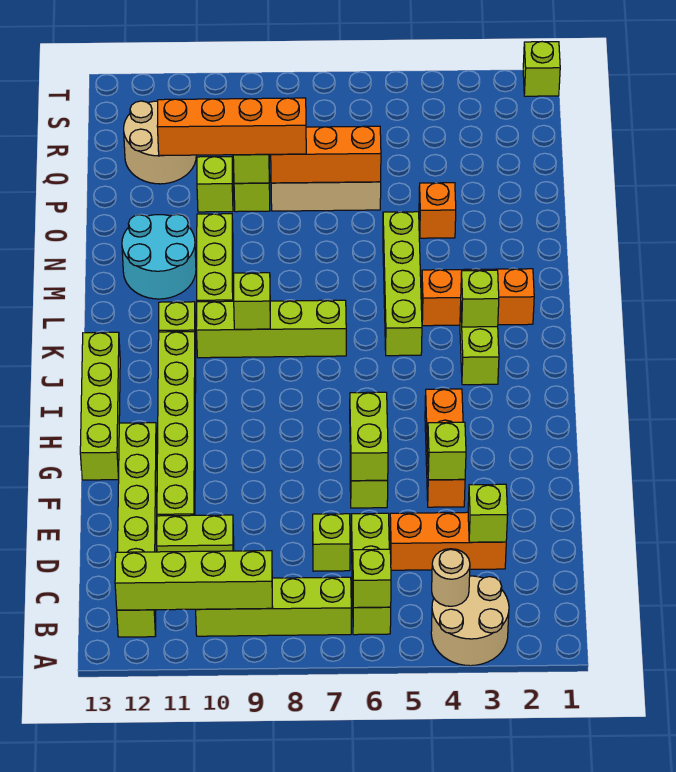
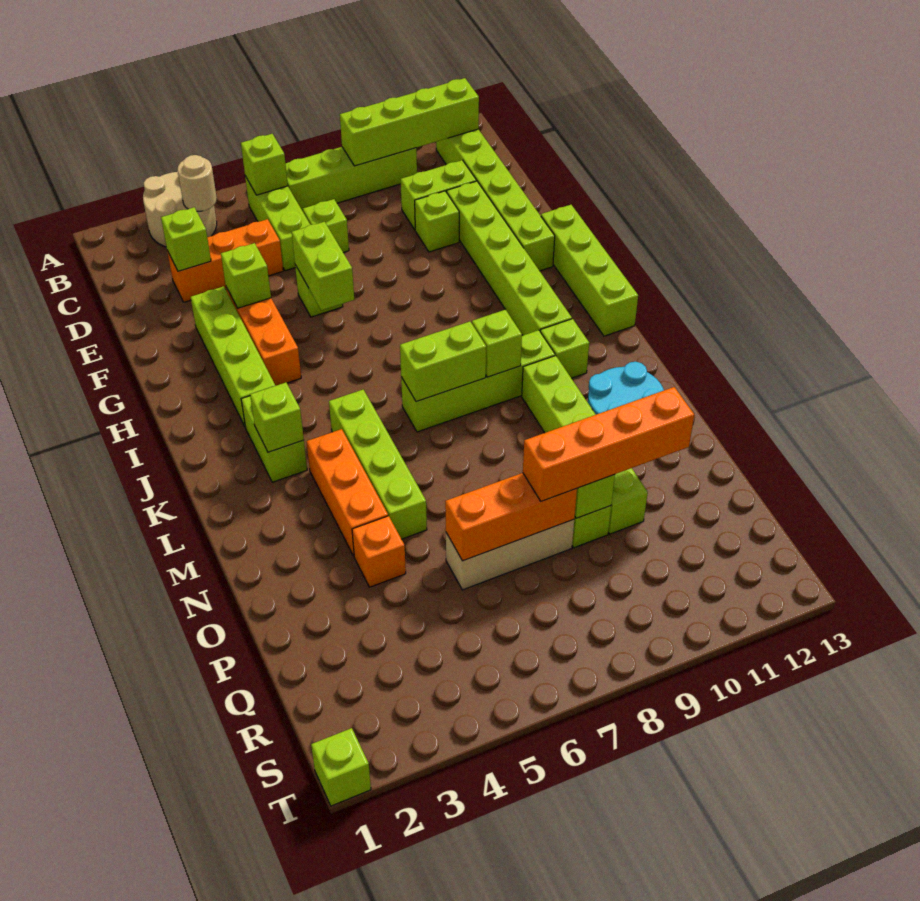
none -> lime brick E10 level 1
none -> lime brick F3:I3 level 1
none -> lime brick K7:K8 level 2
orange brick L2:L4 level 1 -> orange brick L4:N4 level 1
tan round brick Q11:R12 level 1 -> none

